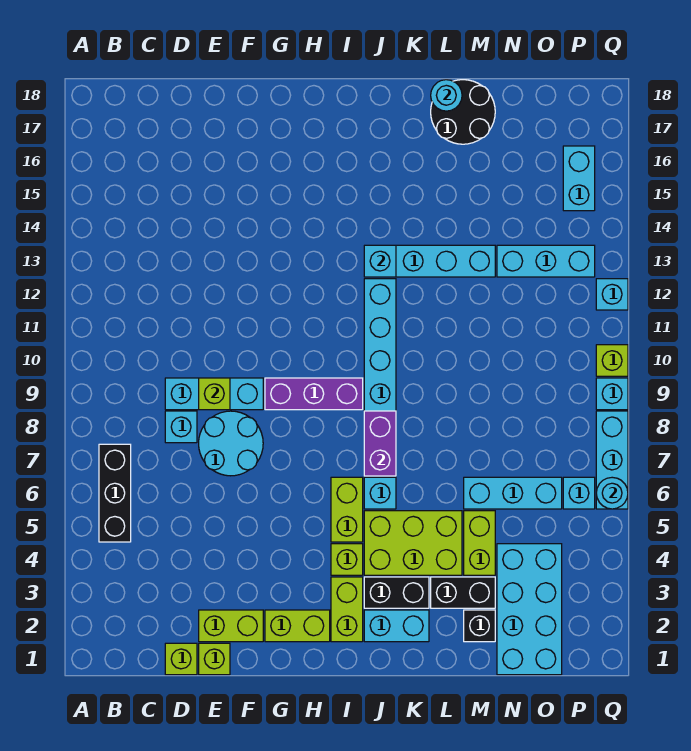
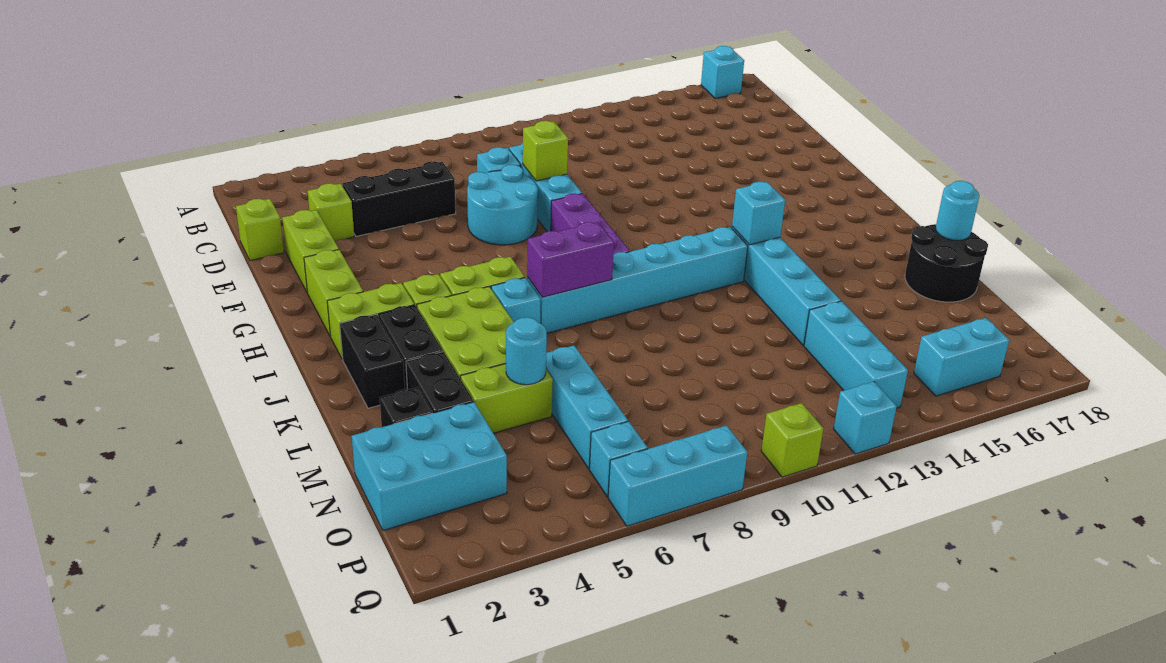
black brick B5:B7 level 1 -> black brick D4:D6 level 1
lime brick E1 level 1 -> lime brick D3 level 1
cyan brick J2:K2 level 1 -> black brick J2:K2 level 1
cyan brick N1:O4 level 1 -> cyan brick N1:O3 level 1
cyan round brick Q6 level 2 -> cyan round brick M5 level 2
cyan brick Q9 level 1 -> cyan brick A17 level 1

